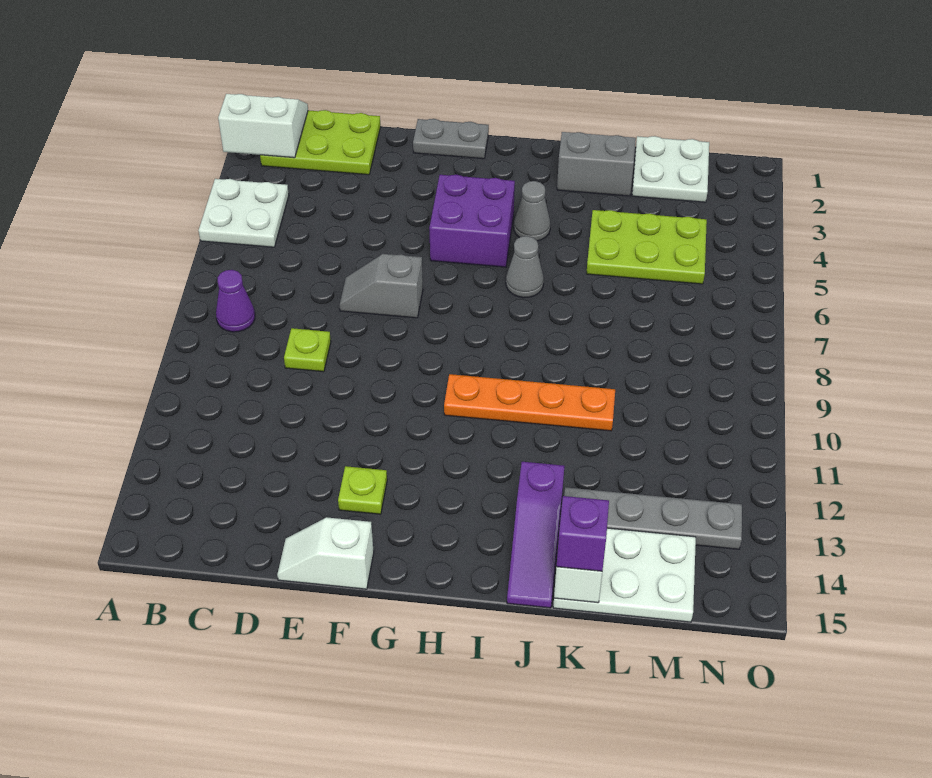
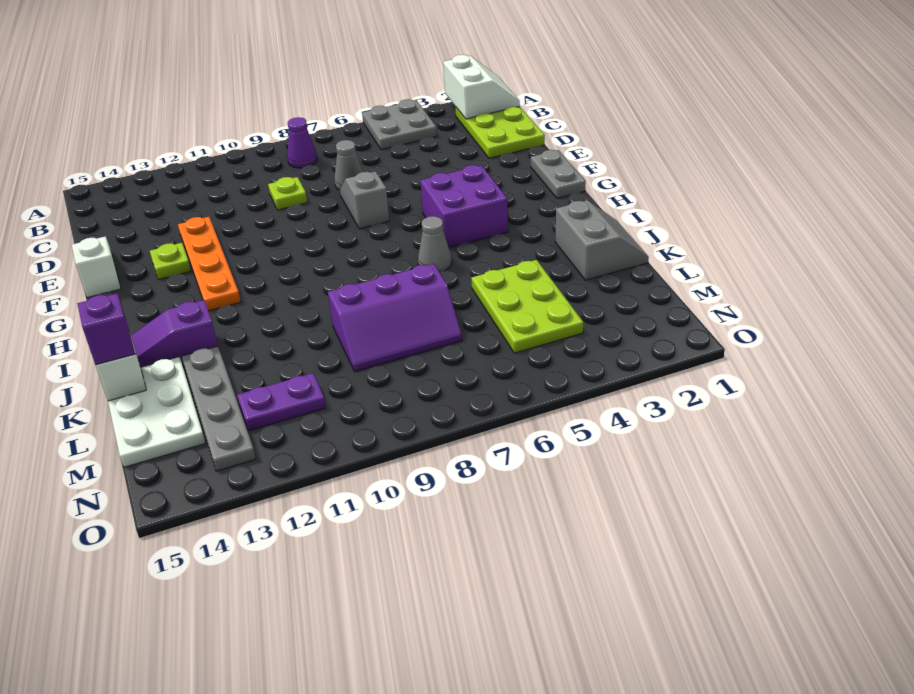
white plate A4:B5 level 1 -> grey plate A4:B5 level 1
orange plate H10:K10 level 1 -> orange plate E12:H12 level 1
grey cone I4 level 1 -> grey cone D7 level 1
none -> purple slope K7:L9 level 1 top K
white plate L1:M2 level 1 -> none
none -> purple plate M11:M12 level 1

